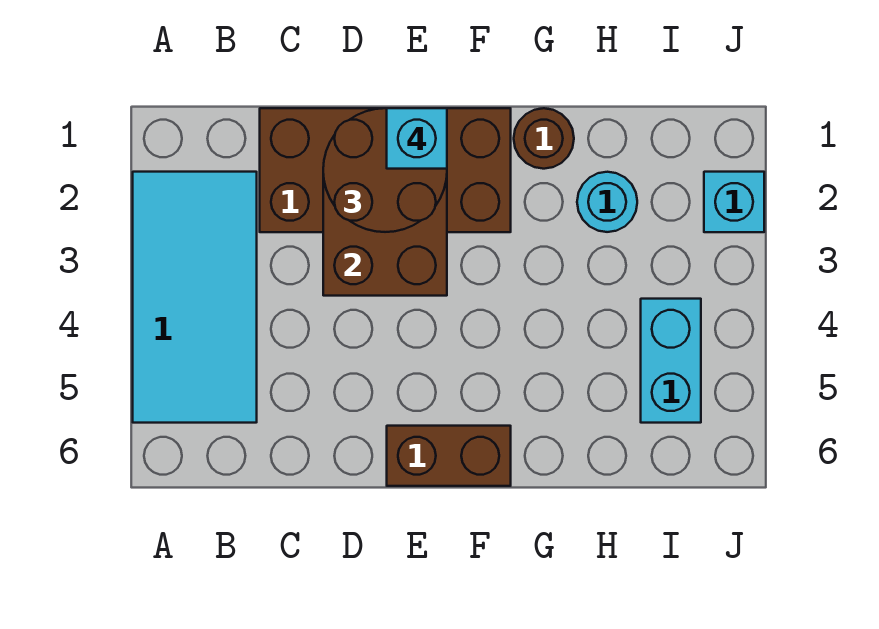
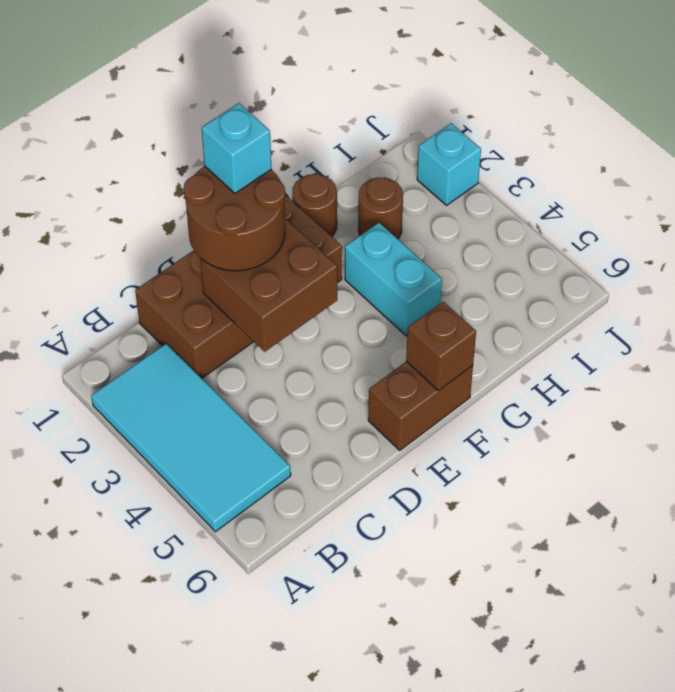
none -> brown brick F6 level 2
cyan round brick H2 level 1 -> brown round brick H2 level 1
cyan brick I4:I5 level 1 -> cyan brick G3:G4 level 1

